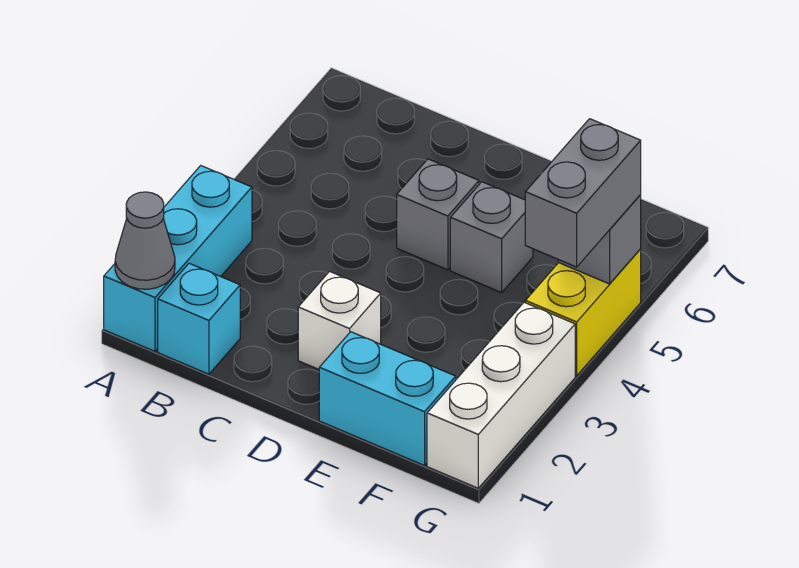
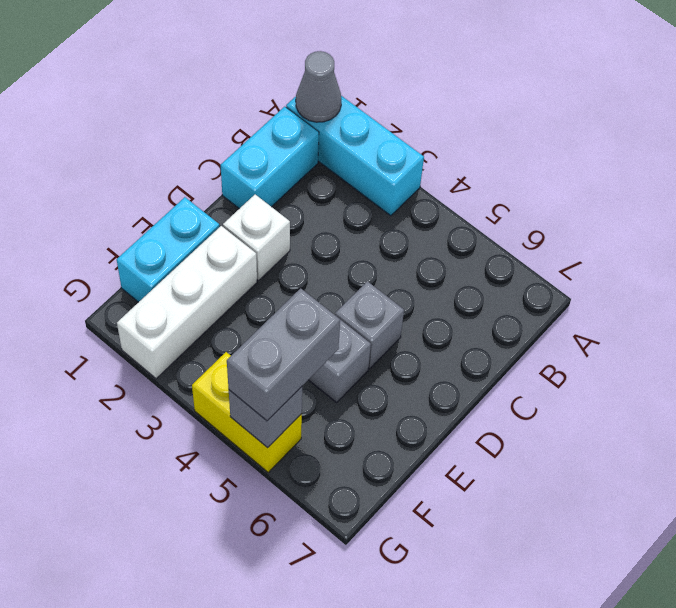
cyan brick B1 level 1 -> cyan brick B1:C1 level 1
white brick G1:G3 level 1 -> white brick E2:G2 level 1
grey brick G4:G5 level 3 -> grey brick F5:G5 level 3

